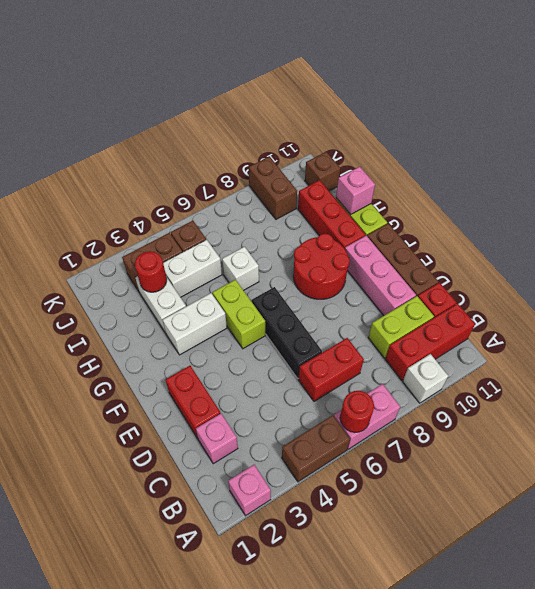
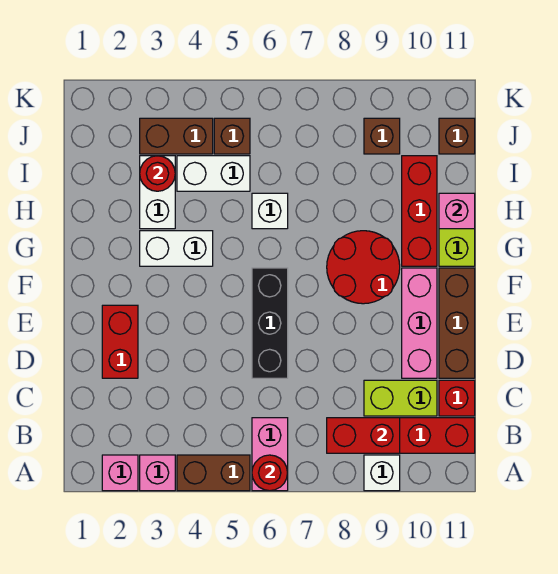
pink brick A6:A7 level 1 -> pink brick A6:B6 level 1
pink brick C2 level 1 -> pink brick A3 level 1
red brick C6:C7 level 1 -> red brick B8:B9 level 2
lime brick F5:G5 level 1 -> none
brown brick J9:K9 level 1 -> brown brick J9 level 1

